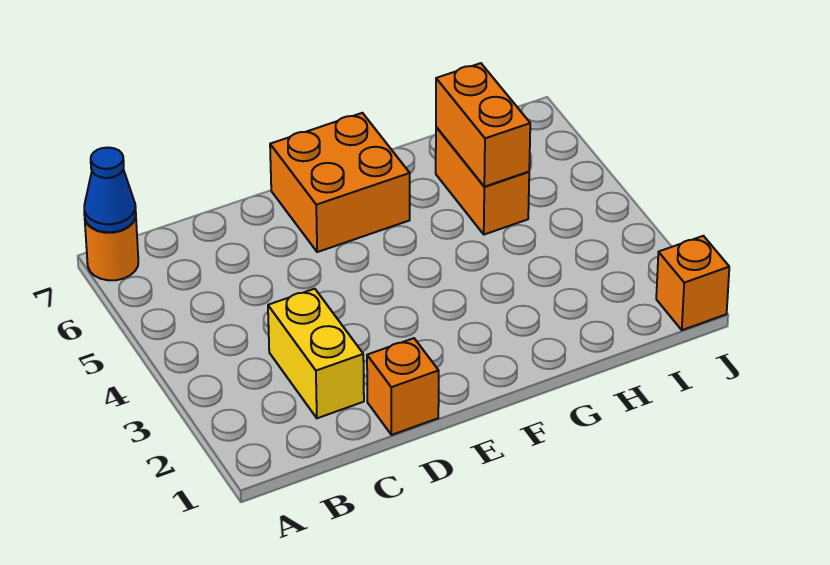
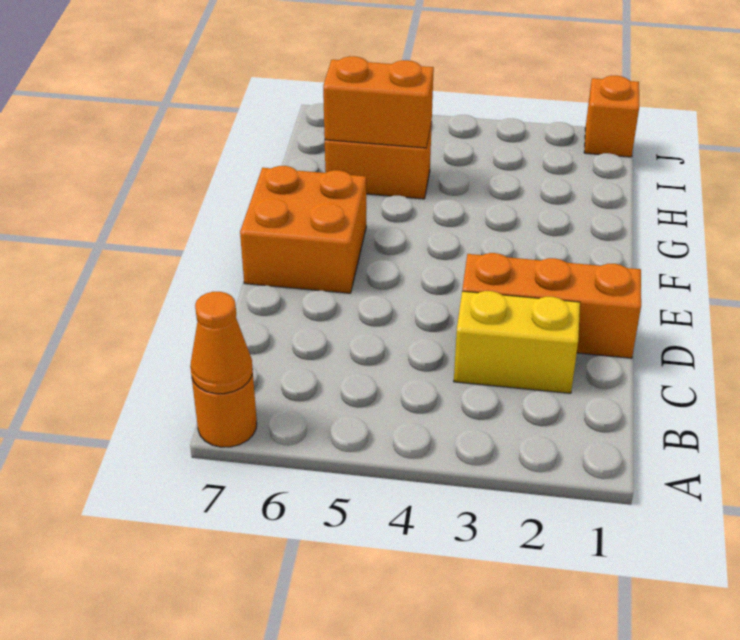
blue cone A7 level 2 -> orange cone A7 level 2
orange brick D1 level 1 -> orange brick D1:D3 level 1

